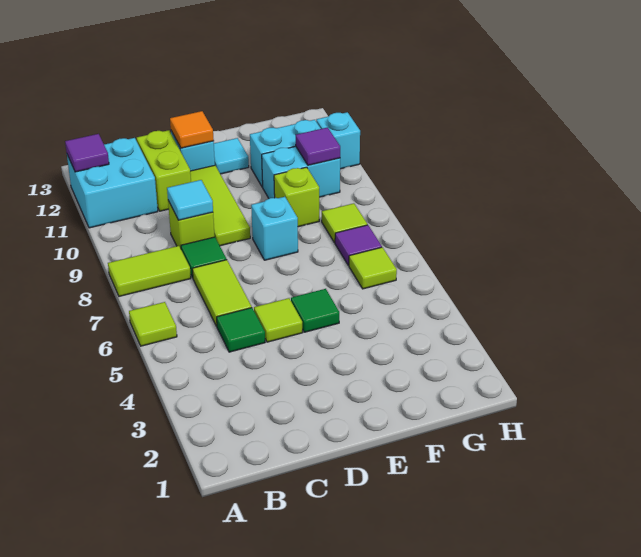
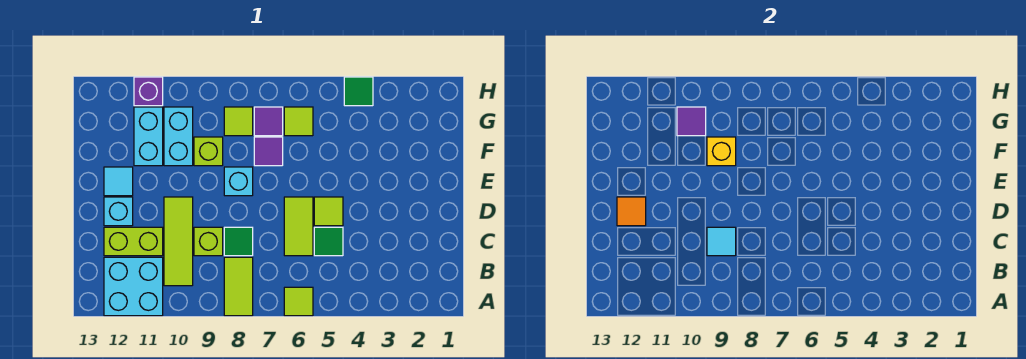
purple tile A12 level 2 -> purple tile F7 level 1
lime tile C6:C7 level 1 -> lime tile C6:D6 level 1
lime tile D9:D11 level 1 -> lime tile B10:D10 level 1
green tile E5 level 1 -> green tile H4 level 1
none -> yellow brick F9 level 2
cyan brick H11 level 1 -> purple brick H11 level 1

